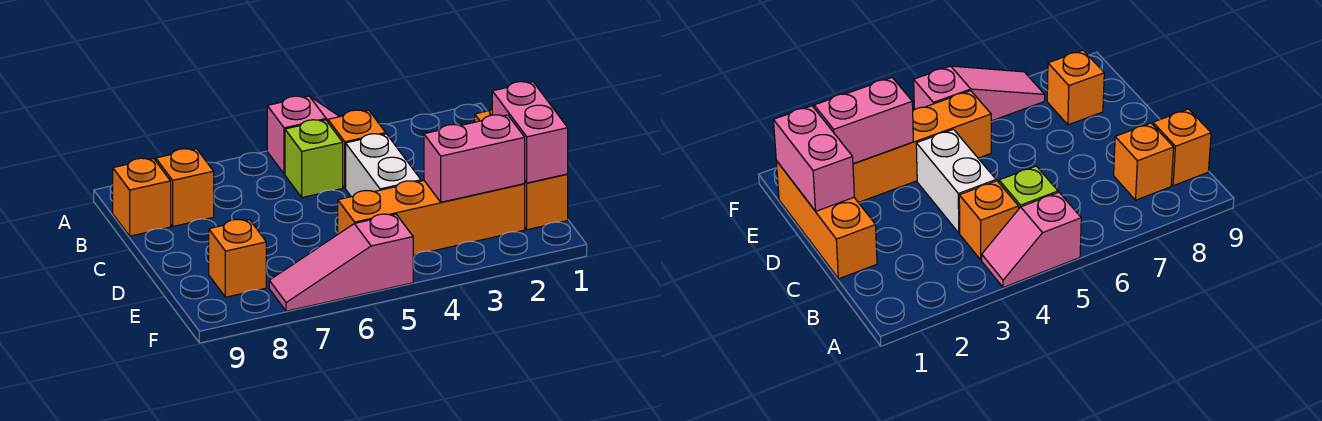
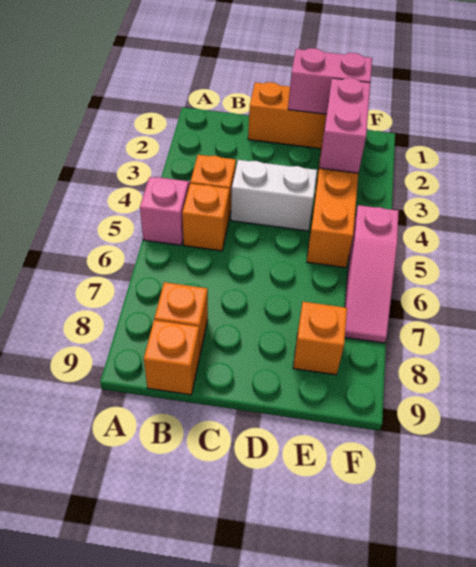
lime brick B5 level 1 -> orange brick B5 level 1

